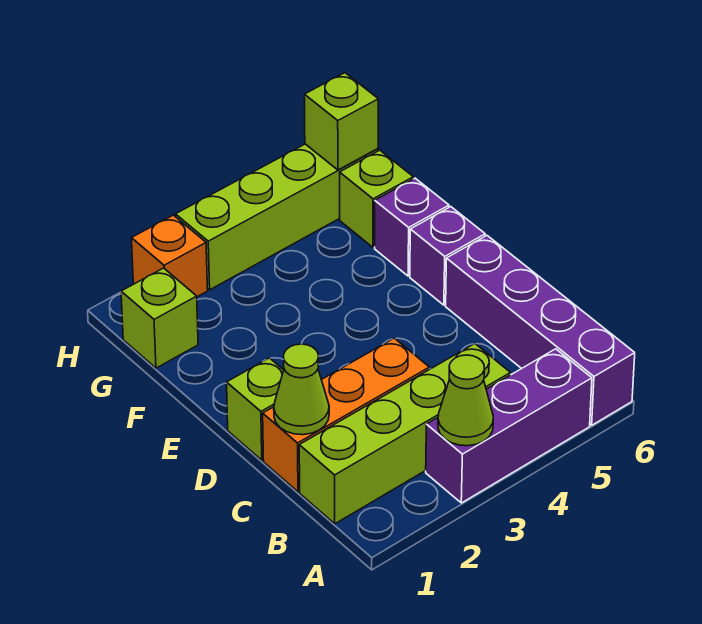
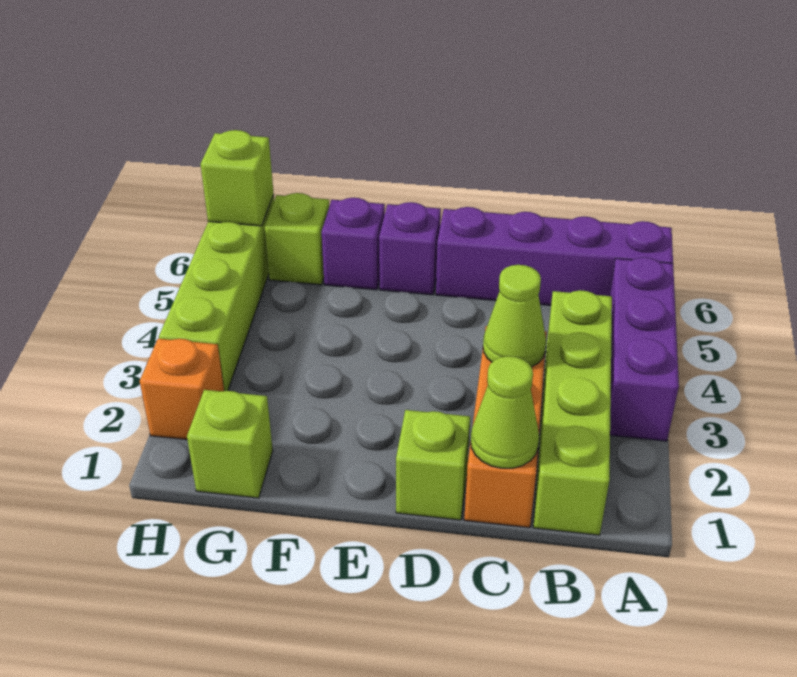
lime cone A3 level 2 -> lime cone C3 level 2

